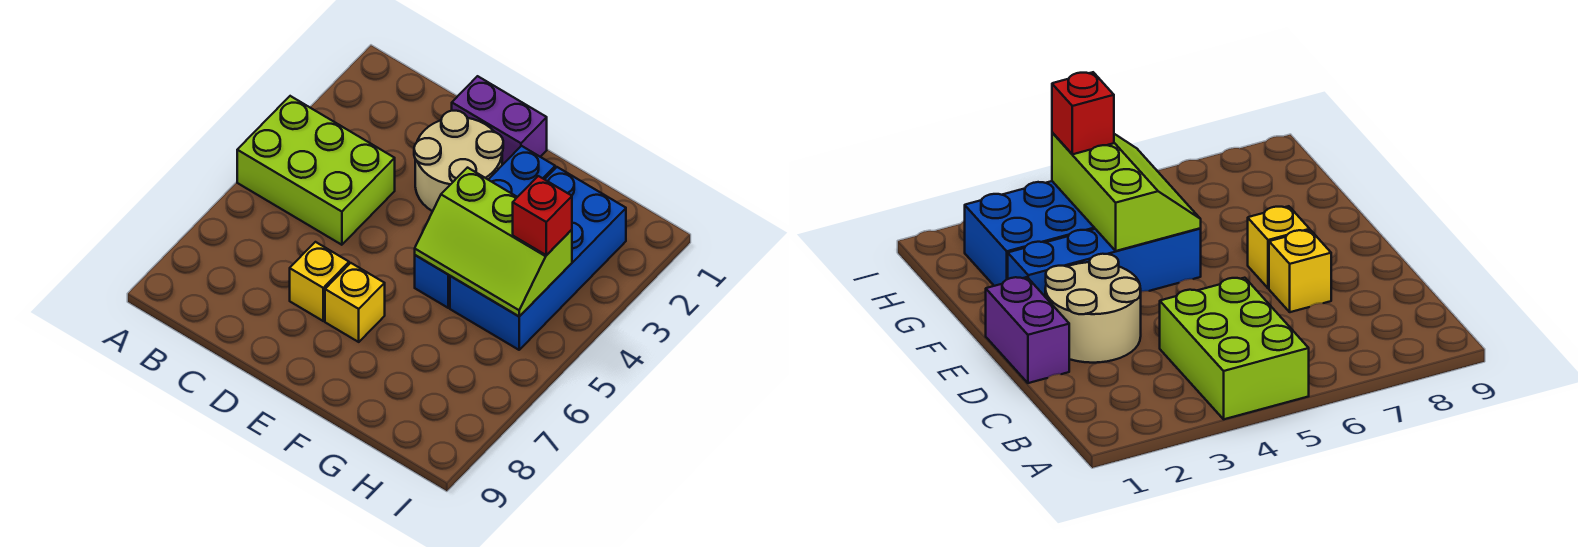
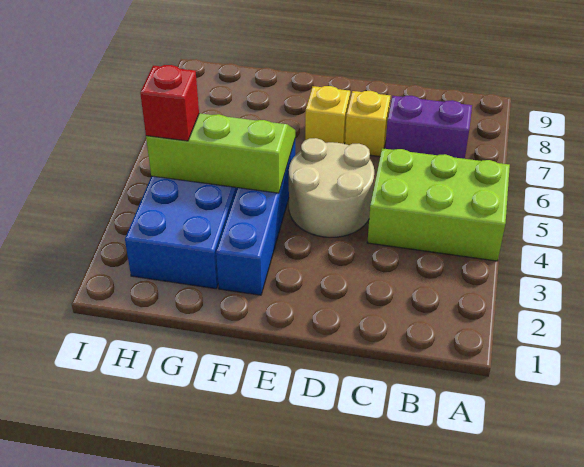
purple brick D1:E1 level 1 -> purple brick B7:C7 level 1
tan round brick D2:E3 level 1 -> tan round brick D4:E5 level 1

